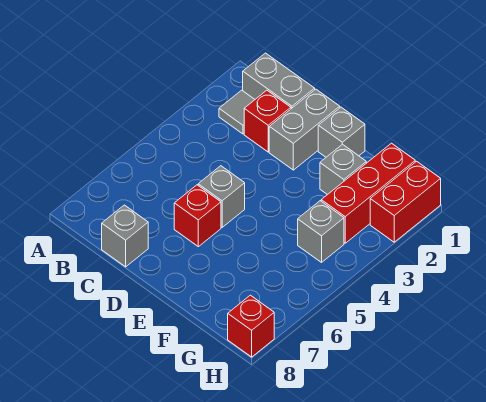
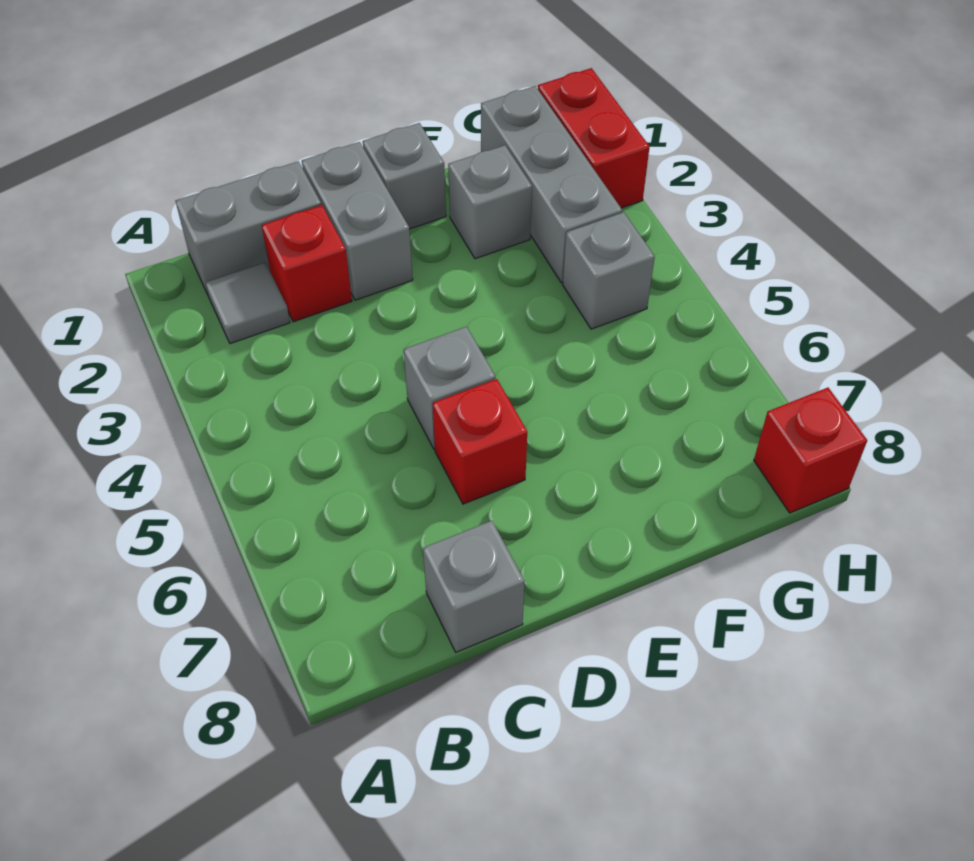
red brick G1:G3 level 1 -> grey brick G1:G3 level 1

